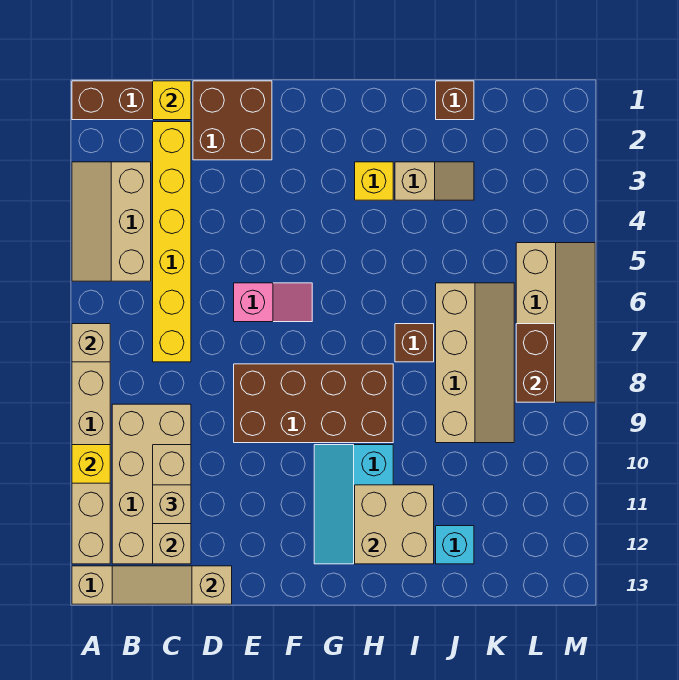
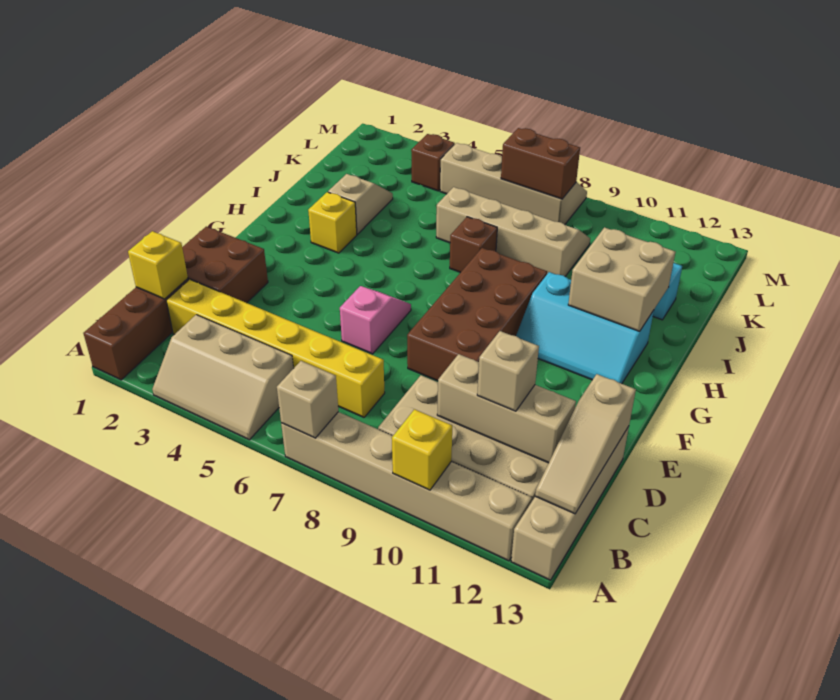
brown brick J1 level 1 -> brown brick L4 level 1

